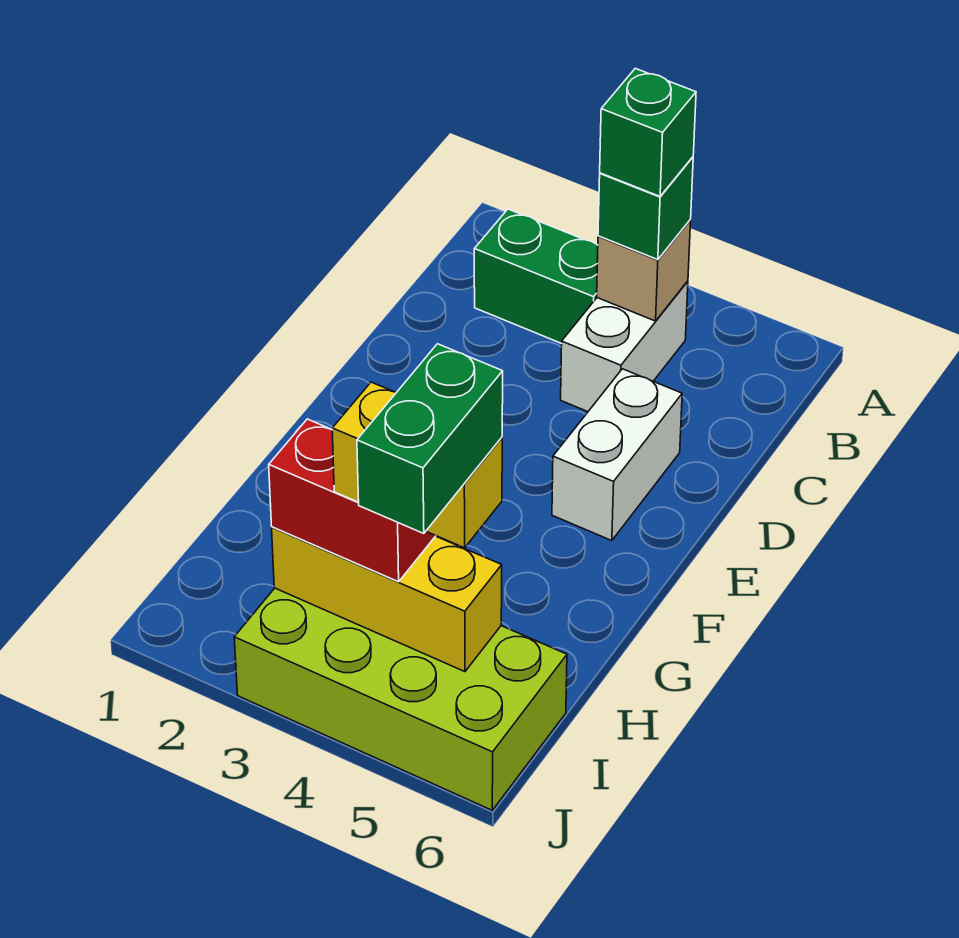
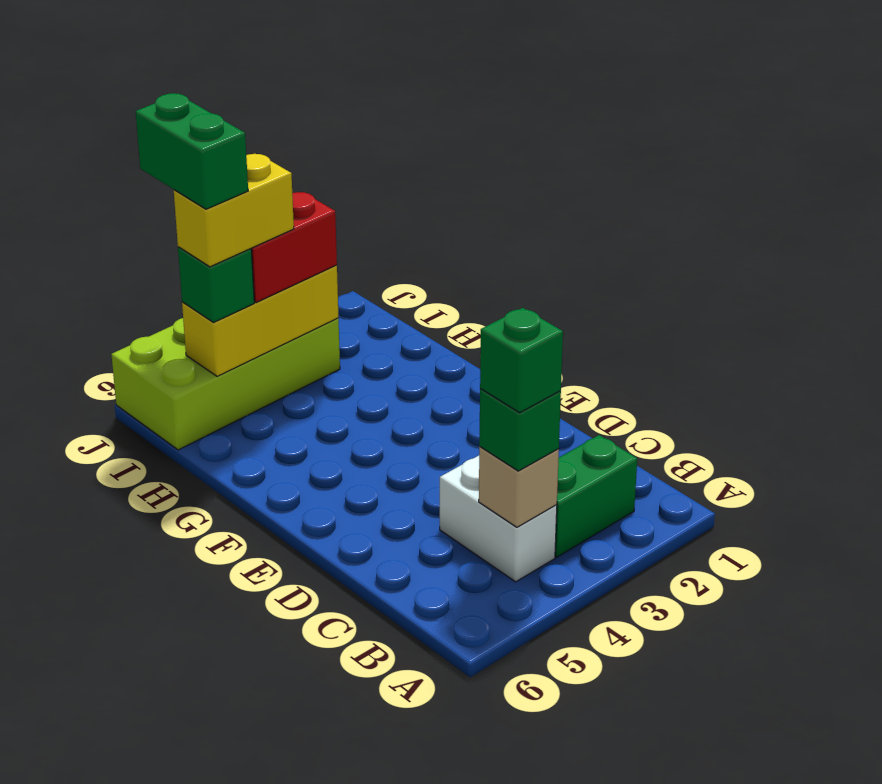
white brick D5:E5 level 1 -> none
none -> green brick I5 level 3

